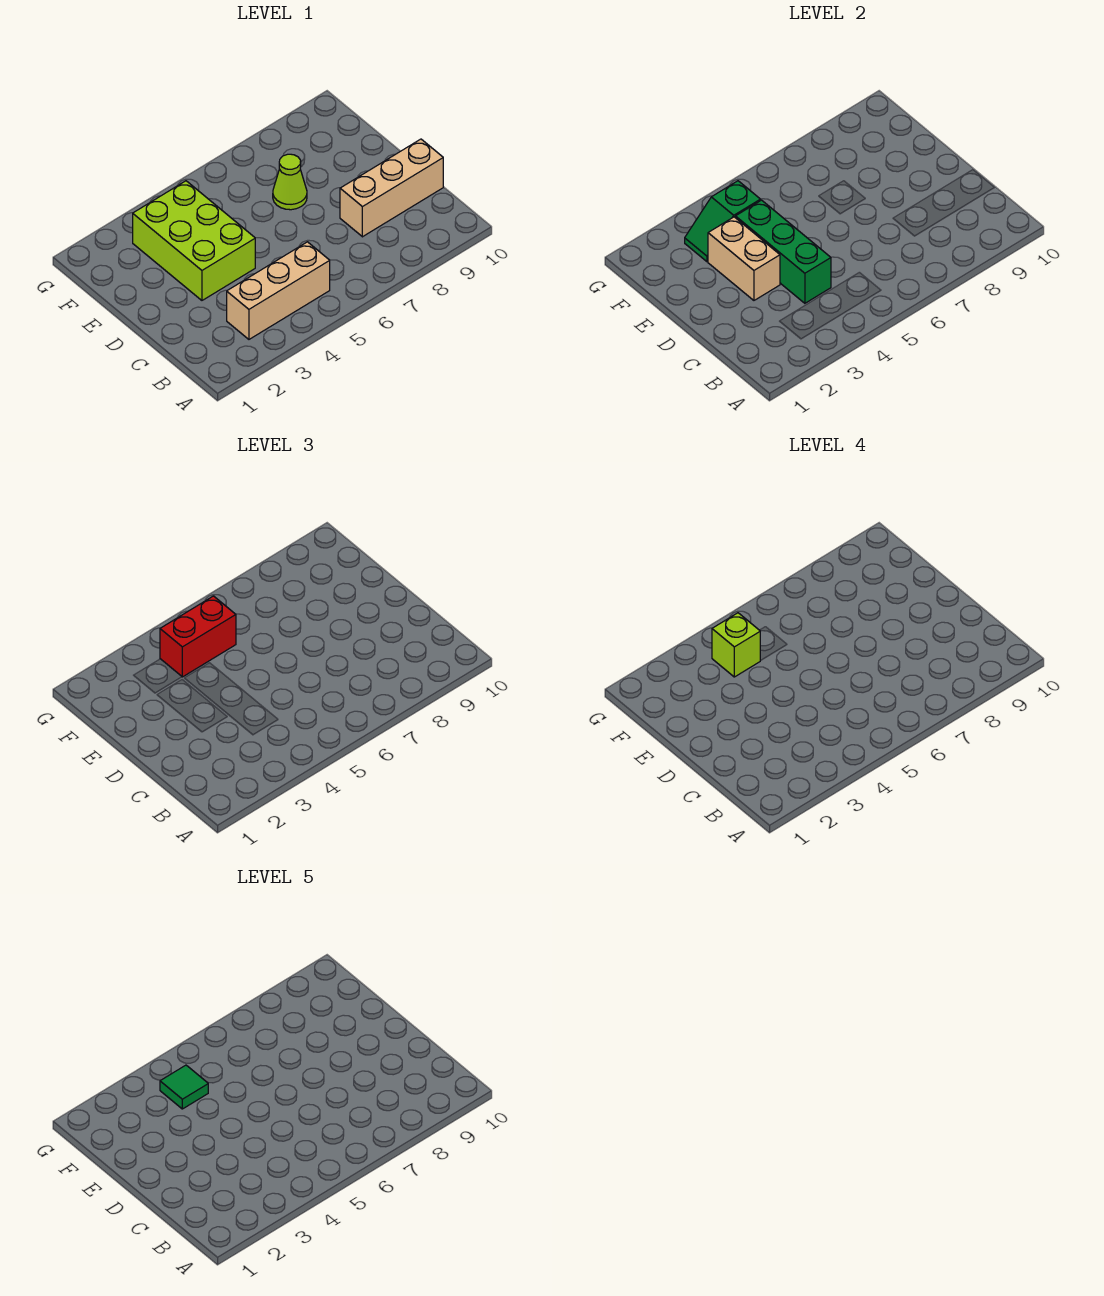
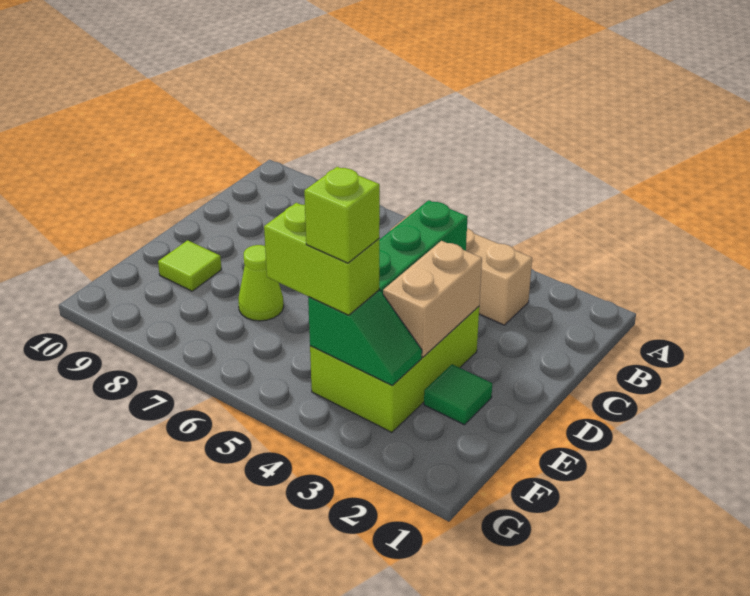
tan brick C8:C10 level 1 -> none
none -> lime tile E9 level 1
red brick F4:F5 level 3 -> lime brick F4:F5 level 3
green tile F4 level 5 -> green tile E2 level 1

